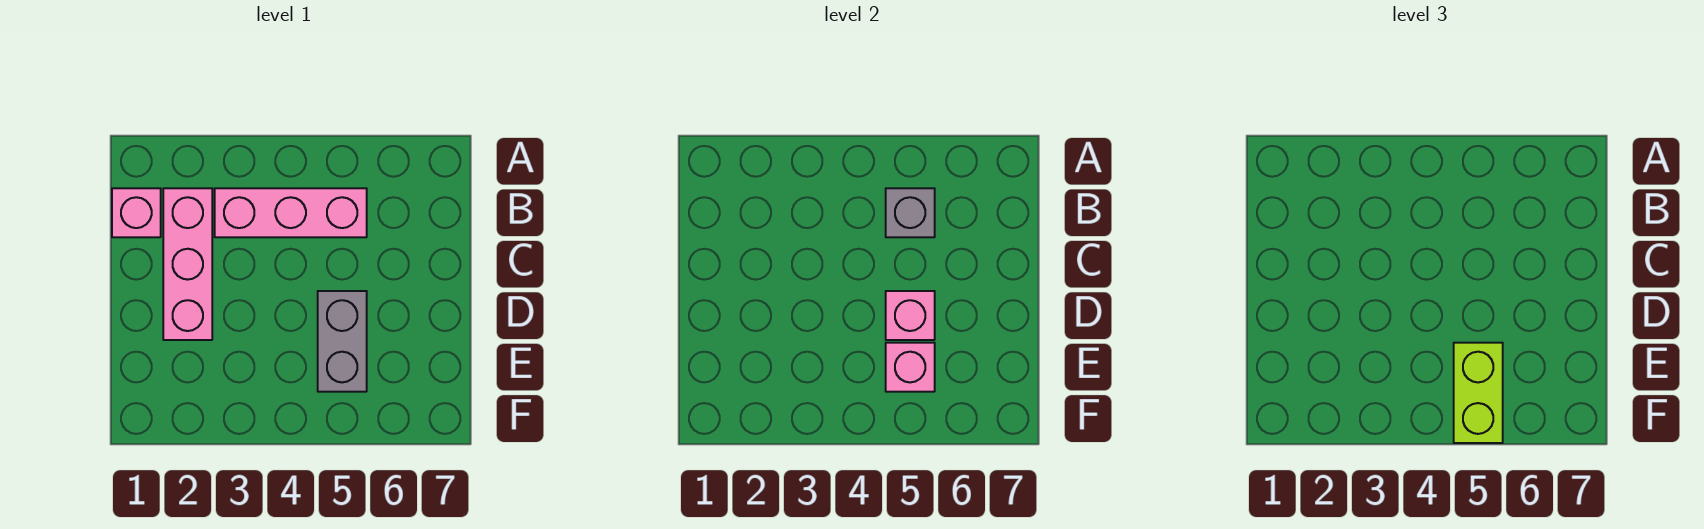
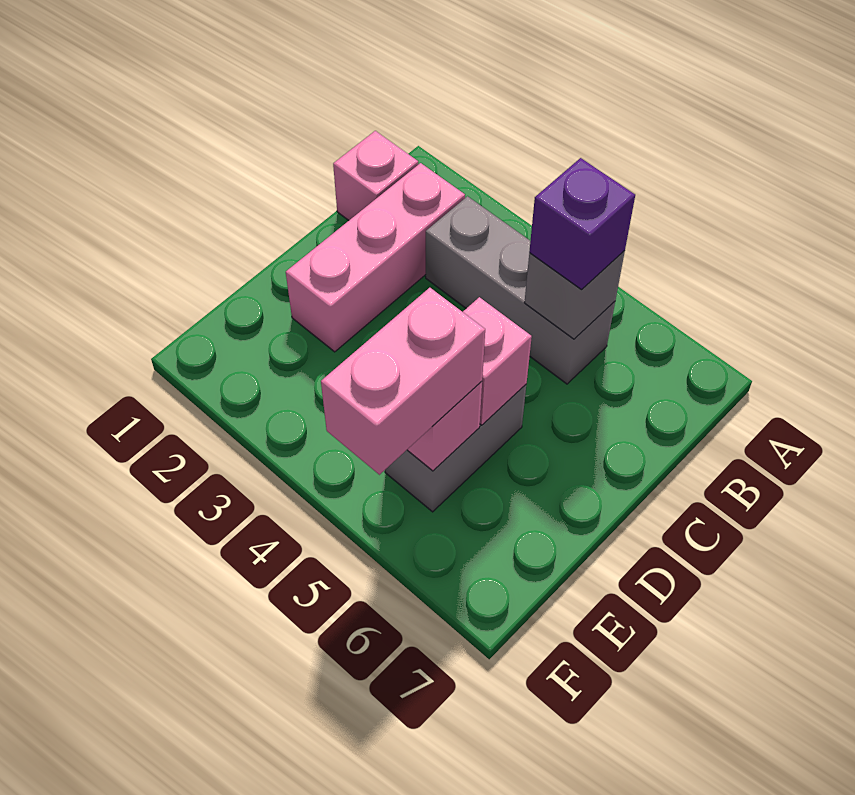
pink brick B3:B5 level 1 -> grey brick B3:B5 level 1
none -> purple brick B5 level 3
lime brick E5:F5 level 3 -> pink brick E5:F5 level 3

